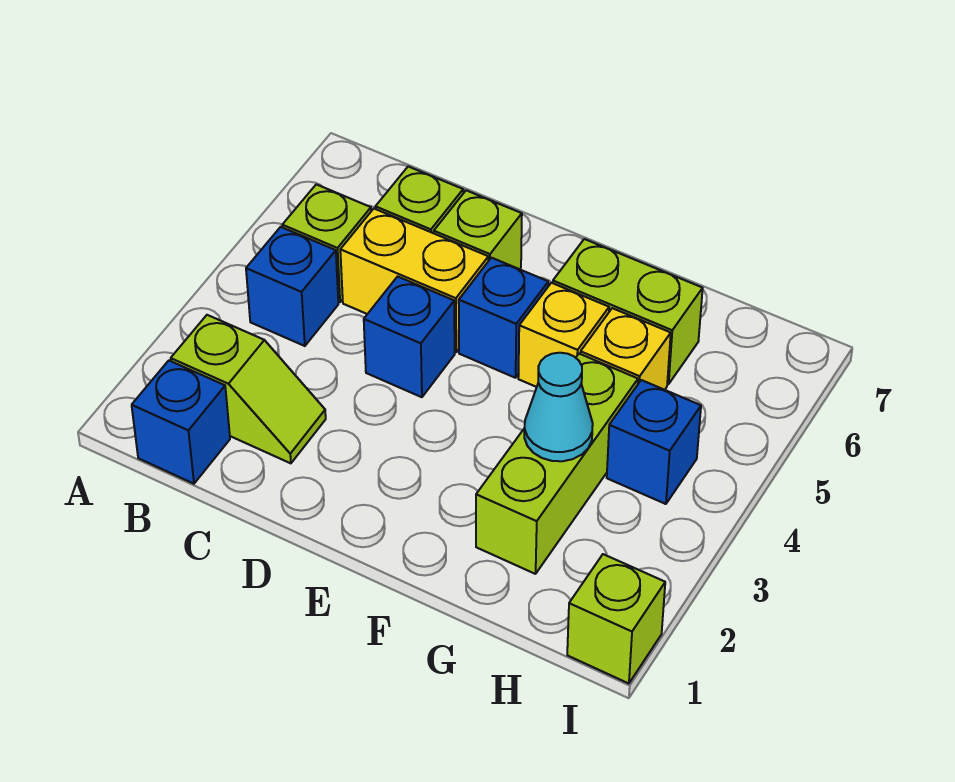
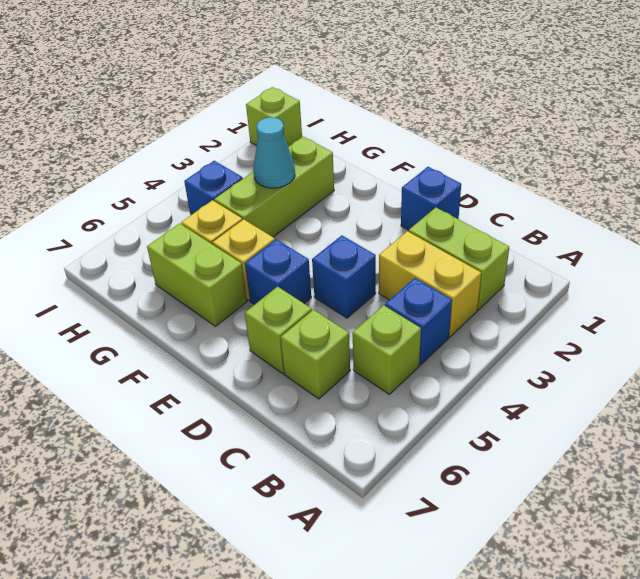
blue brick B1 level 1 -> blue brick D1 level 1
lime slope B2:C2 level 1 top B -> lime brick B2:C2 level 1
yellow brick C5:D5 level 1 -> yellow brick B3:C3 level 1

